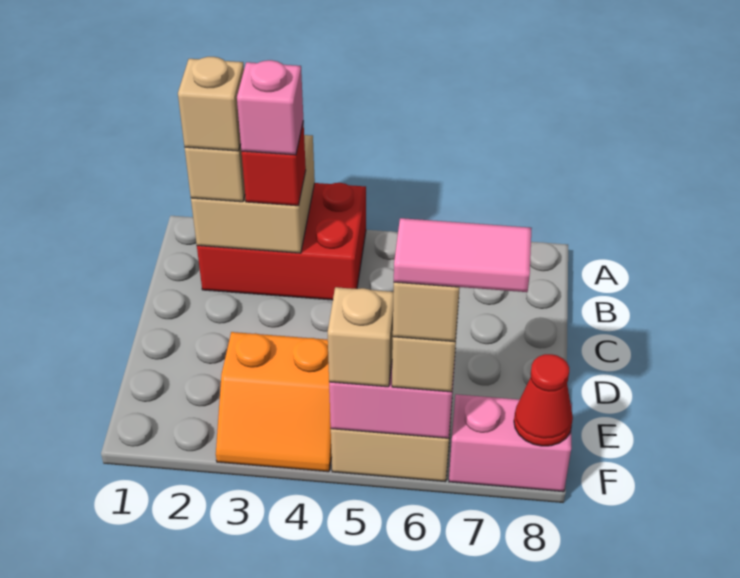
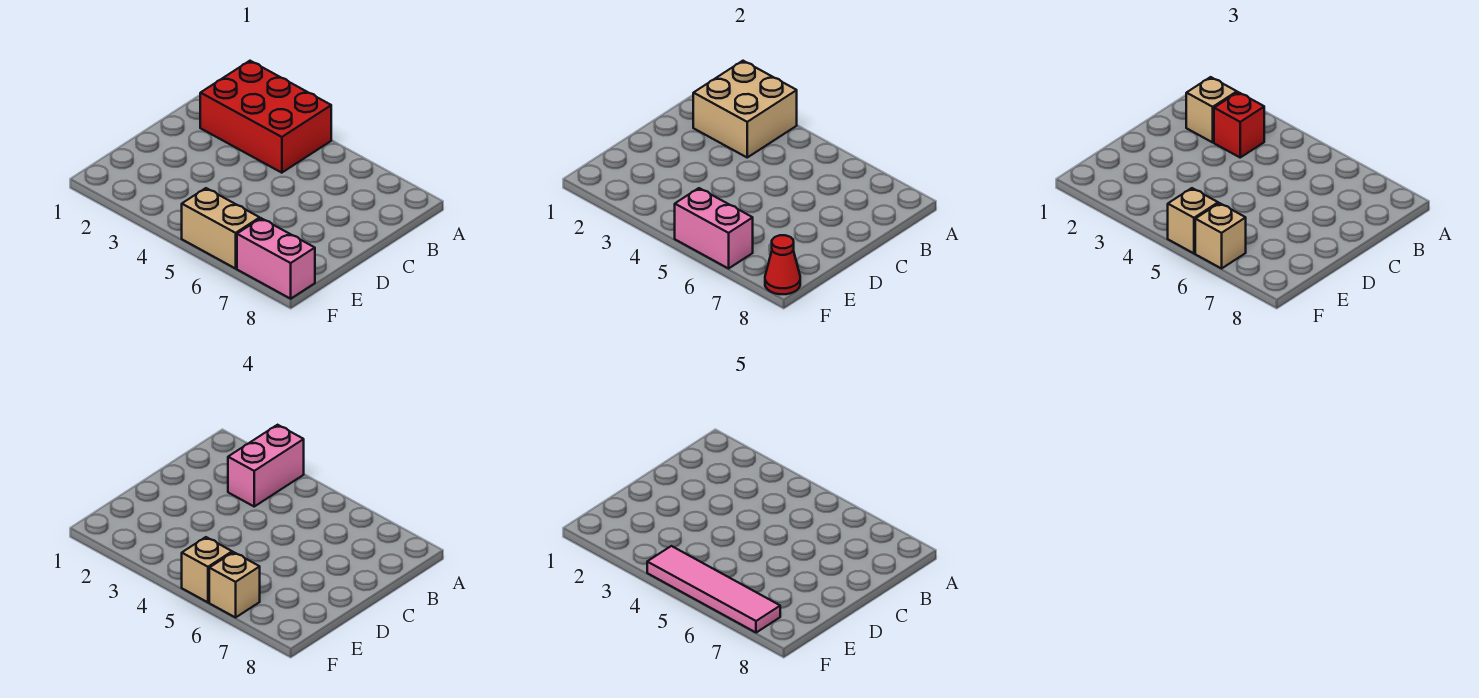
tan brick B2 level 4 -> tan brick F5 level 4
pink brick B3 level 4 -> pink brick A3:B3 level 4
orange slope E3:F4 level 1 top E -> none
pink tile F6:F7 level 5 -> pink tile F4:F7 level 5

